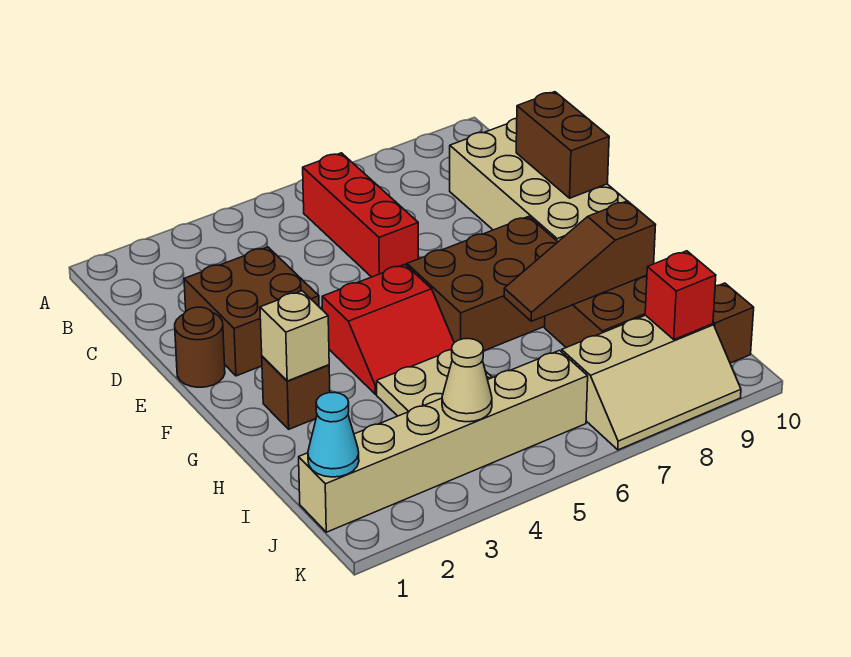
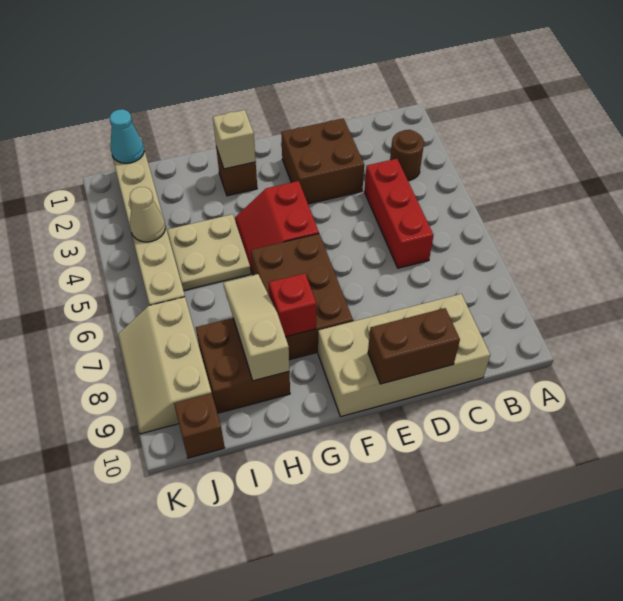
red brick B6:D6 level 1 -> red brick C4:C6 level 1
brown round brick E1 level 1 -> brown round brick B3 level 1
brown slope H7:H9 level 2 top 9 -> tan slope H7:H9 level 2 top 9
red brick J9 level 2 -> red brick G8 level 2

